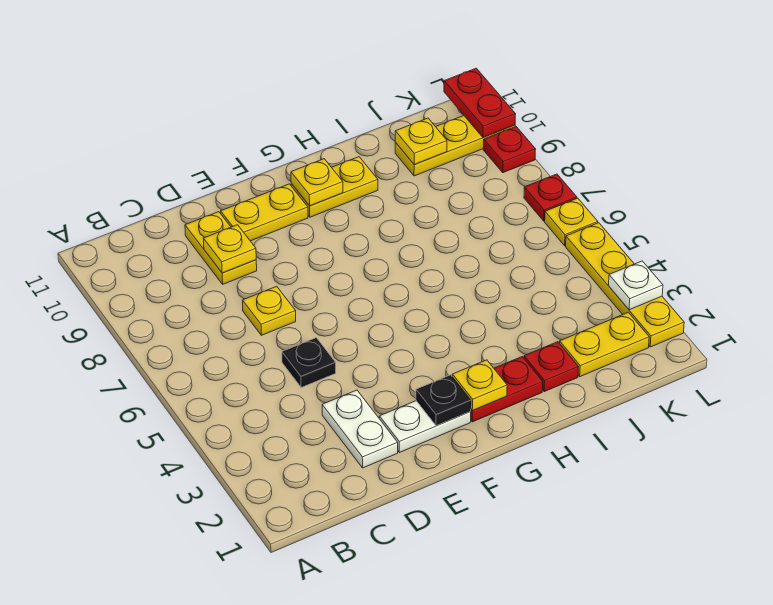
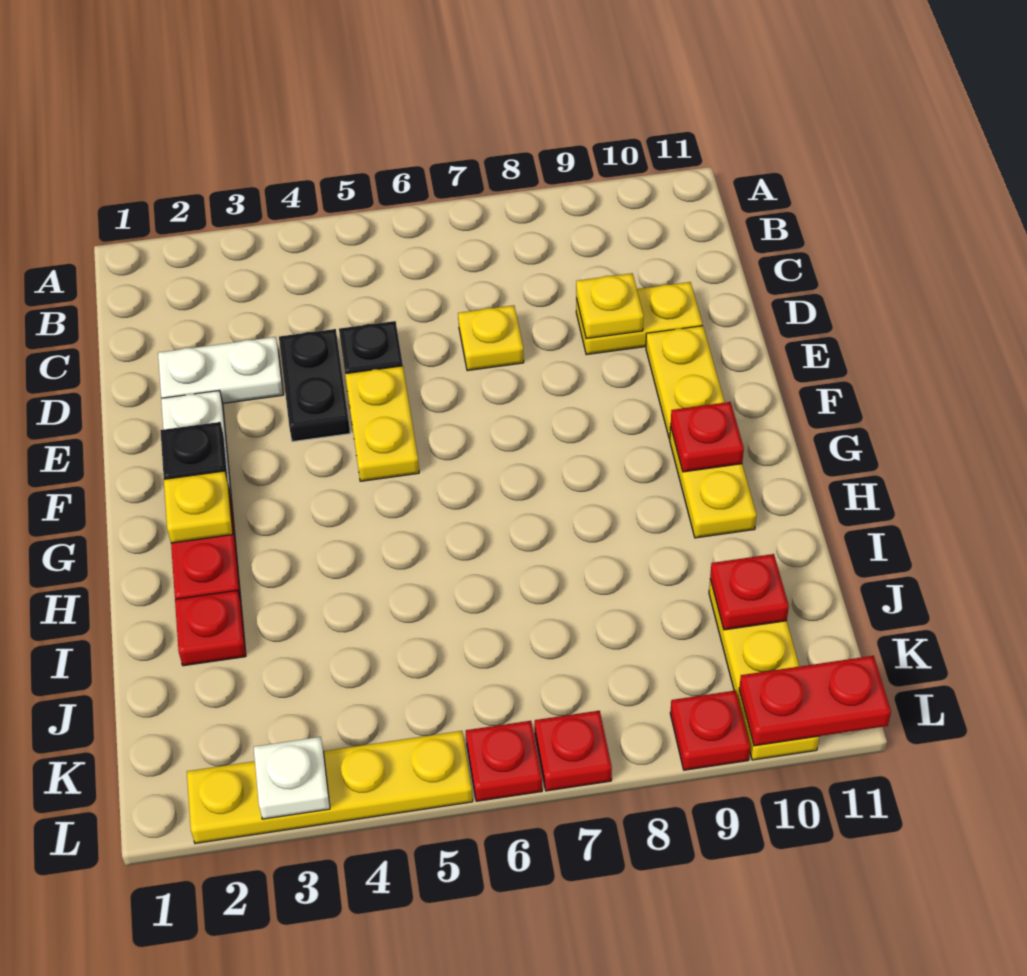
none -> black plate D4:E4 level 1
yellow plate G10 level 2 -> red plate G10 level 2
yellow plate J2:K2 level 1 -> yellow plate E5:F5 level 1
yellow plate J10 level 2 -> red plate J10 level 2
yellow plate L6 level 1 -> red plate L6 level 1

